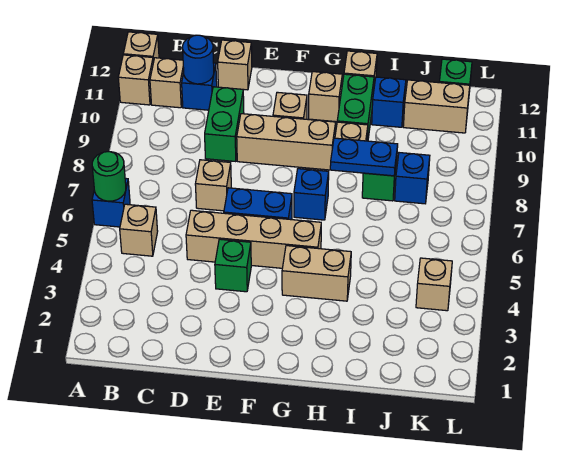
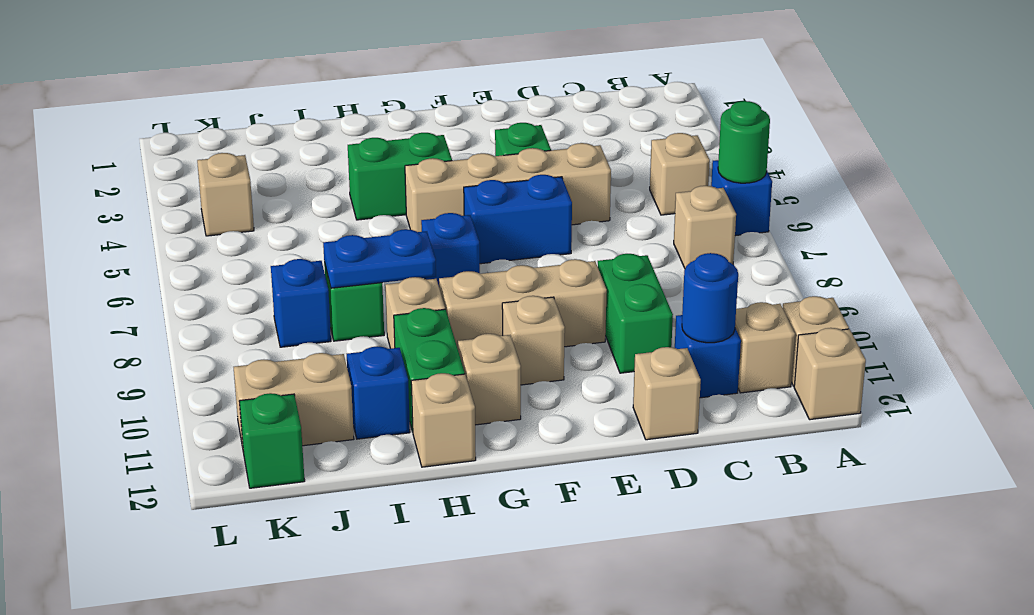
tan brick D7 level 1 -> tan brick B7 level 1
tan brick G4:H4 level 1 -> green brick G4:H4 level 1

